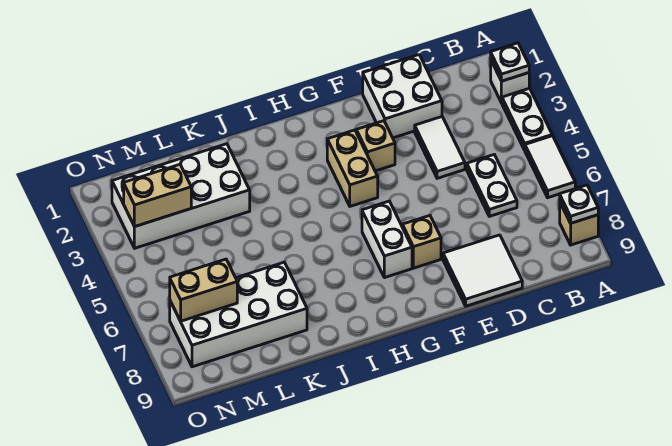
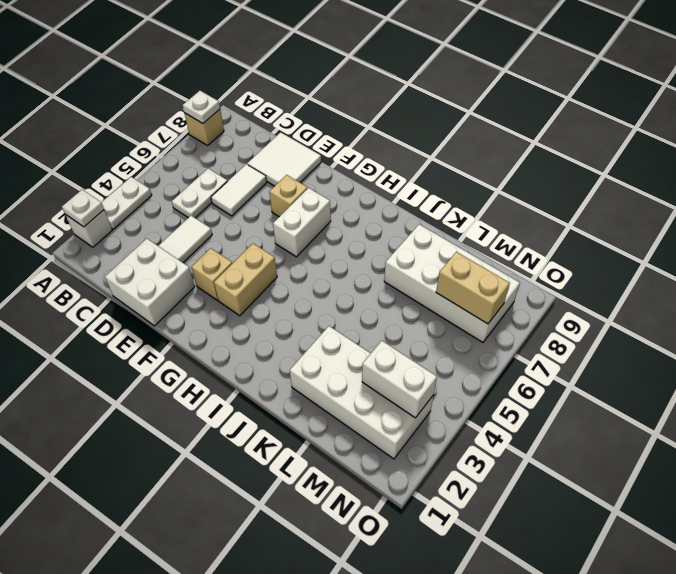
white tile A5:A6 level 1 -> white tile D6:D7 level 1
tan brick M3:N3 level 2 -> white brick M3:N3 level 2

